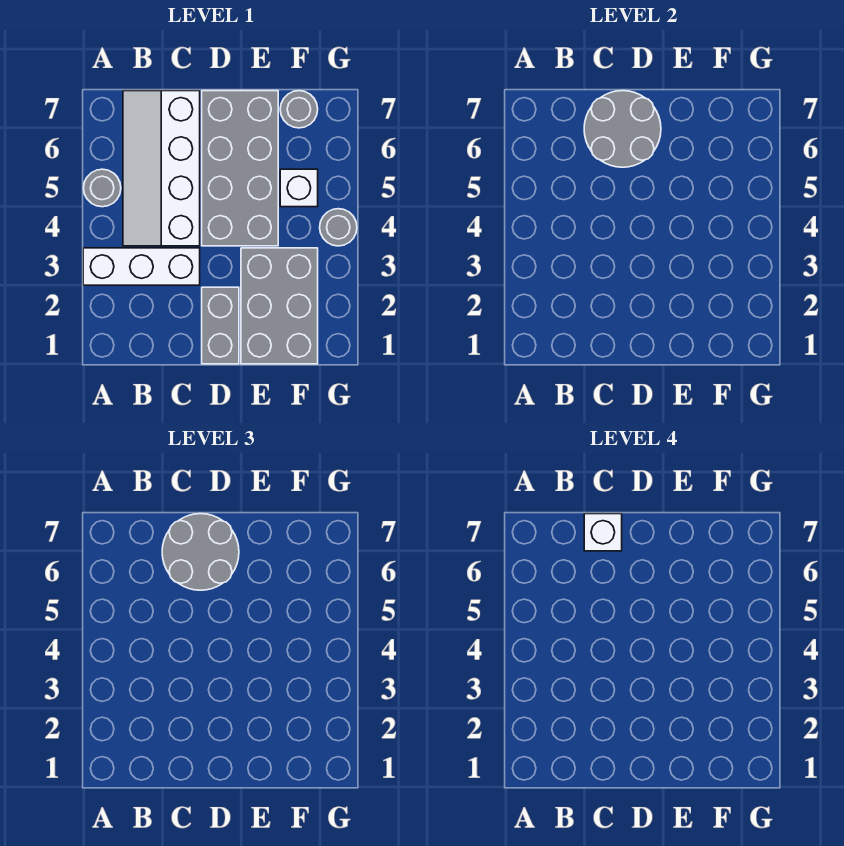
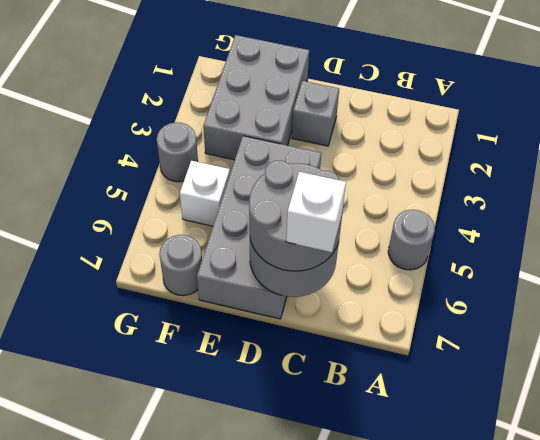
white brick A3:C3 level 1 -> none
white slope B4:C7 level 1 top C -> none
grey brick D1:D2 level 1 -> grey brick D2 level 1

